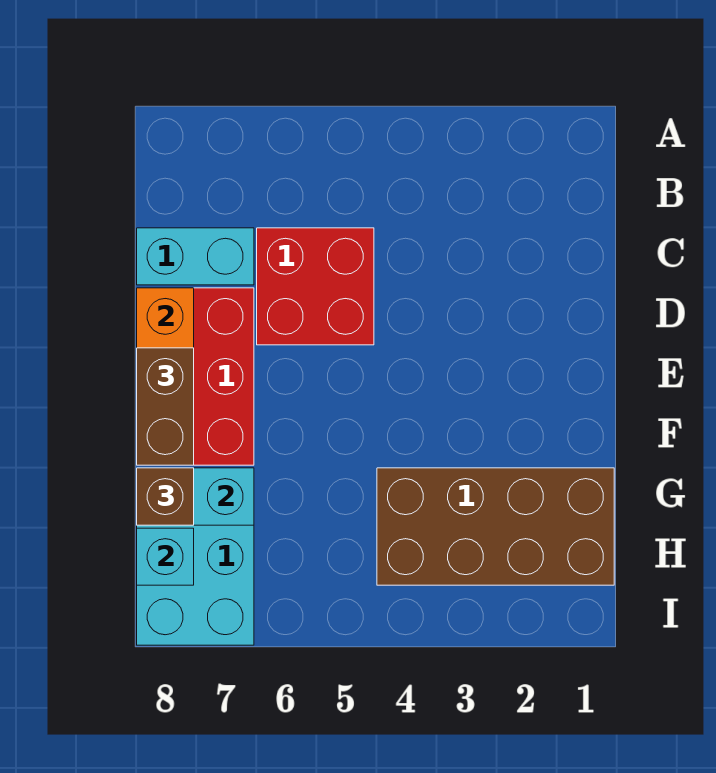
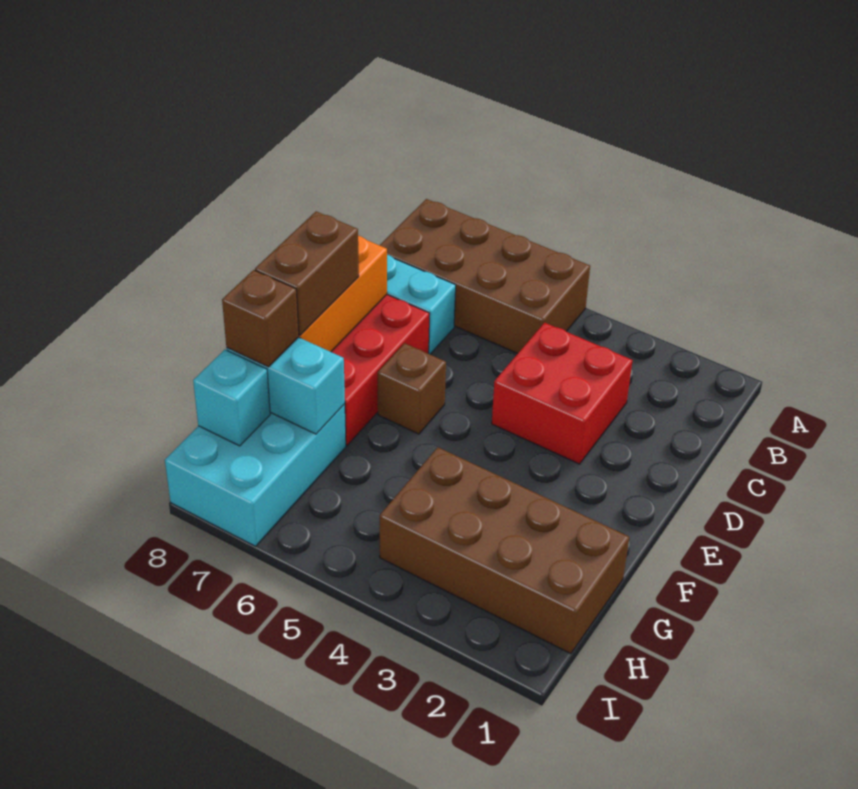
none -> brown brick A5:B8 level 1
red brick C5:D6 level 1 -> red brick C3:D4 level 1
none -> brown brick E6 level 1

